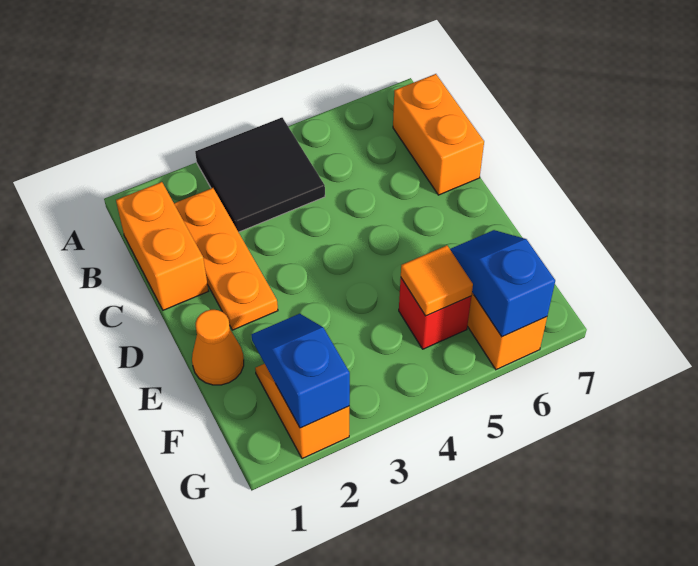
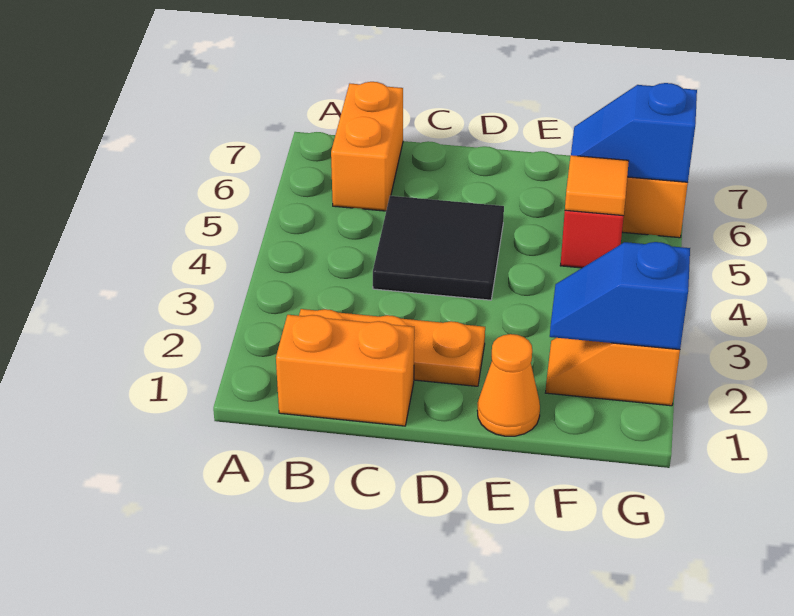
black tile A3:B4 level 1 -> black tile C4:D5 level 1
orange brick B7:C7 level 1 -> orange brick B6:B7 level 1

